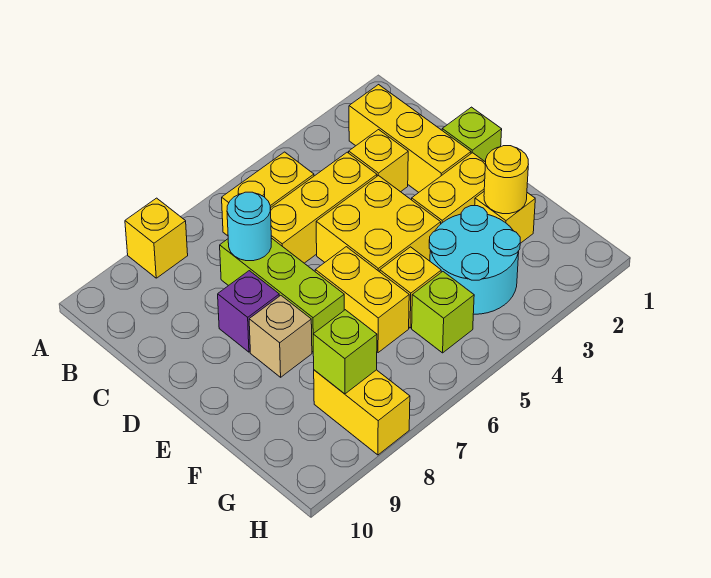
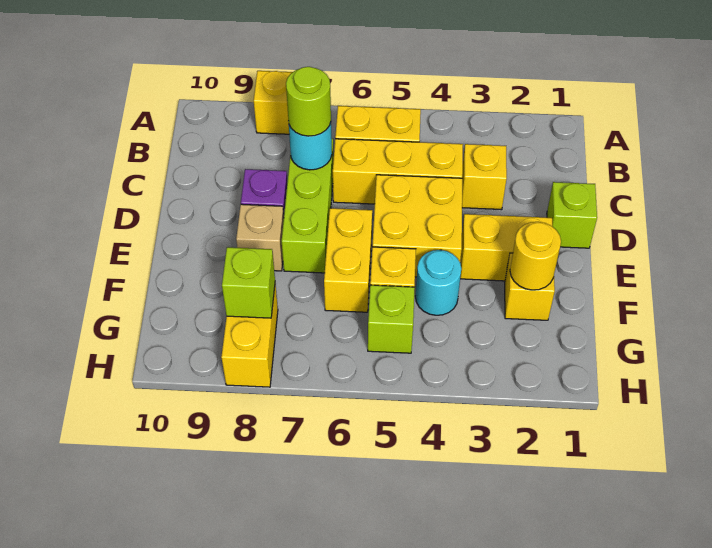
yellow brick B2:D2 level 1 -> none
none -> lime round brick C7 level 3
cyan round brick F3:G4 level 1 -> cyan round brick F4 level 1

